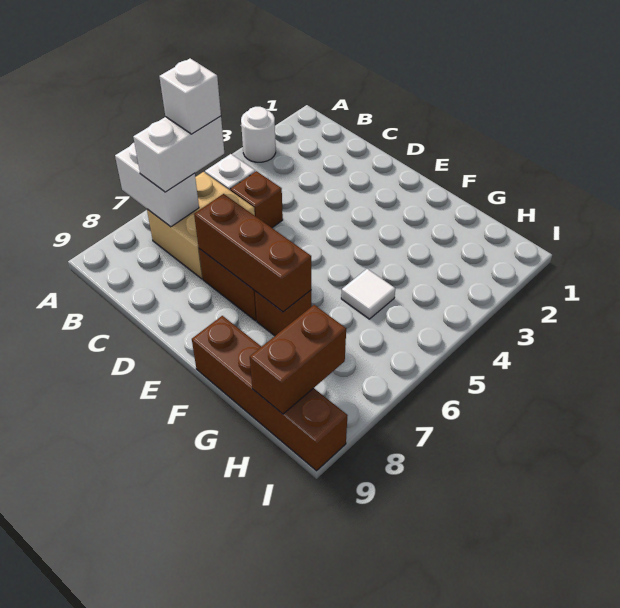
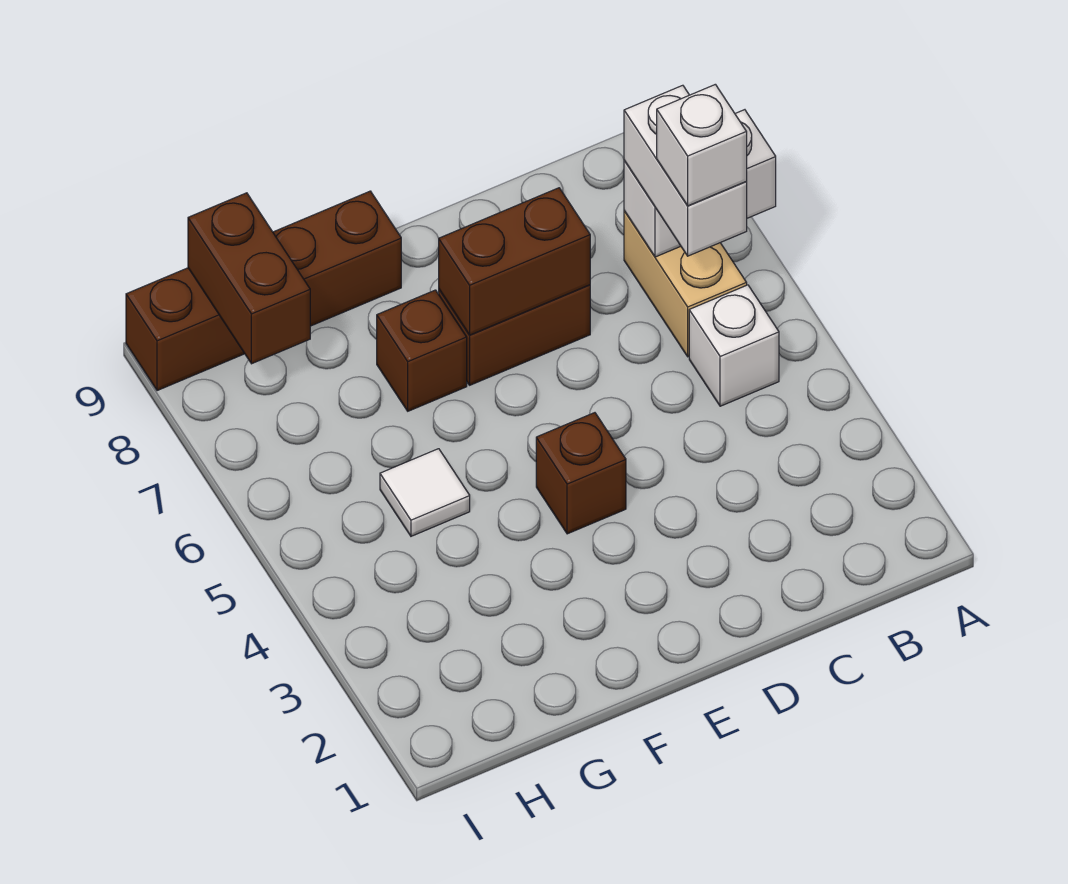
white round brick A3 level 1 -> none
tan brick B6:C7 level 1 -> tan brick B6:B7 level 1
brown brick C5 level 1 -> brown brick E4 level 1
brown brick D7:F7 level 2 -> brown brick D7:E7 level 2

